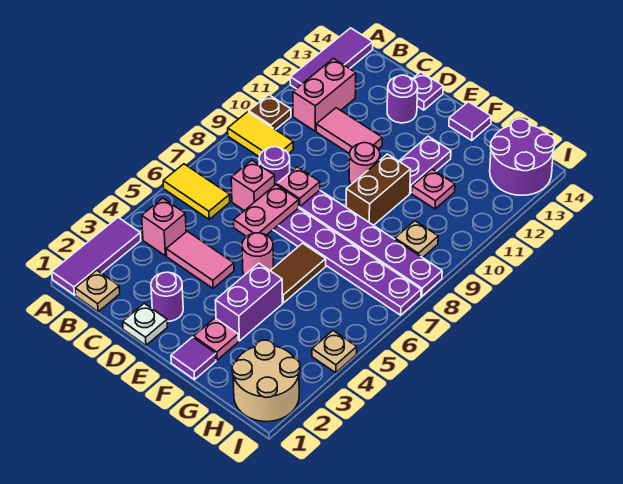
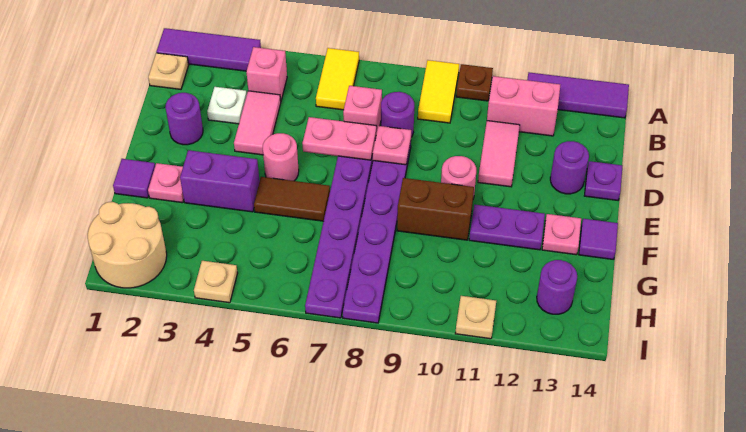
white plate D1 level 1 -> white plate C3 level 1
pink plate G11 level 1 -> pink plate F13 level 1
tan plate H9 level 1 -> tan plate I11 level 1
purple round brick H13:I14 level 1 -> purple round brick H13 level 1

